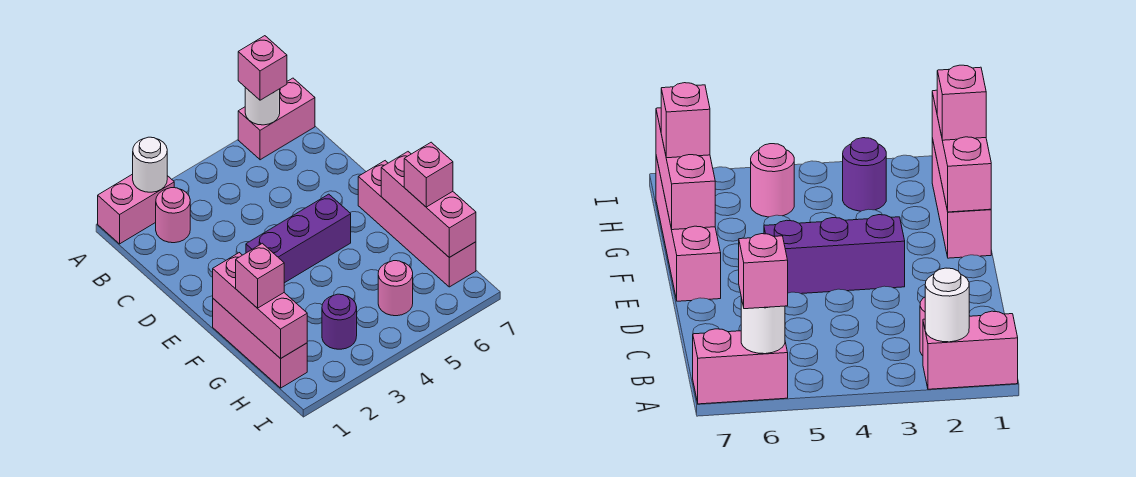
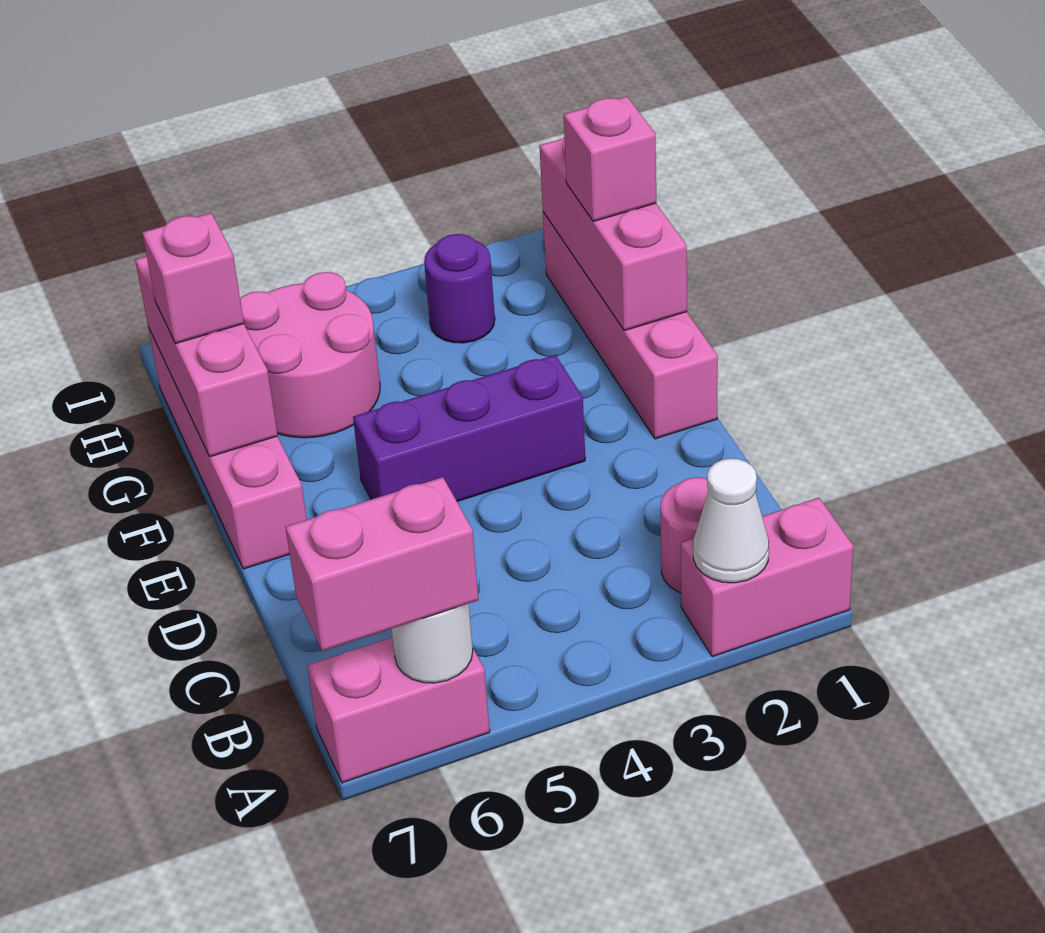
white round brick A2 level 2 -> white cone A2 level 2
pink brick A6 level 3 -> pink brick A6:A7 level 3
pink brick F1:H1 level 1 -> pink brick E1:H1 level 1
pink round brick H5 level 1 -> pink round brick G5:H6 level 1

